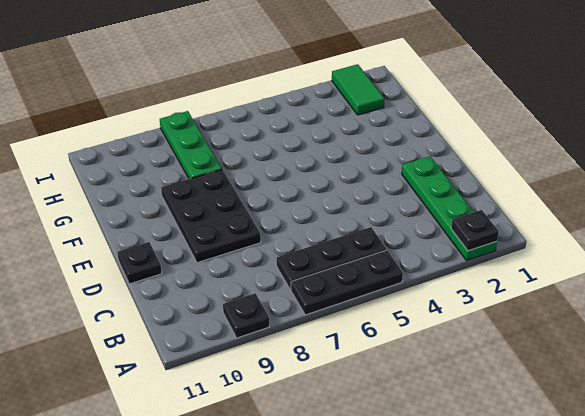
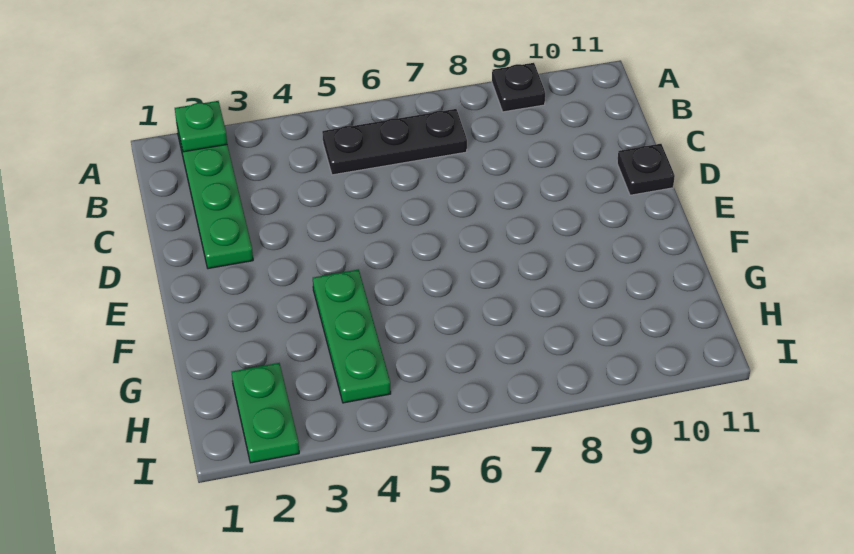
black plate A2 level 2 -> green plate A2 level 2
black plate A5:A7 level 1 -> none
black plate D8:F9 level 1 -> none
green plate G8:I8 level 1 -> green plate F4:H4 level 1
green tile H2:I2 level 1 -> green plate H2:I2 level 1

